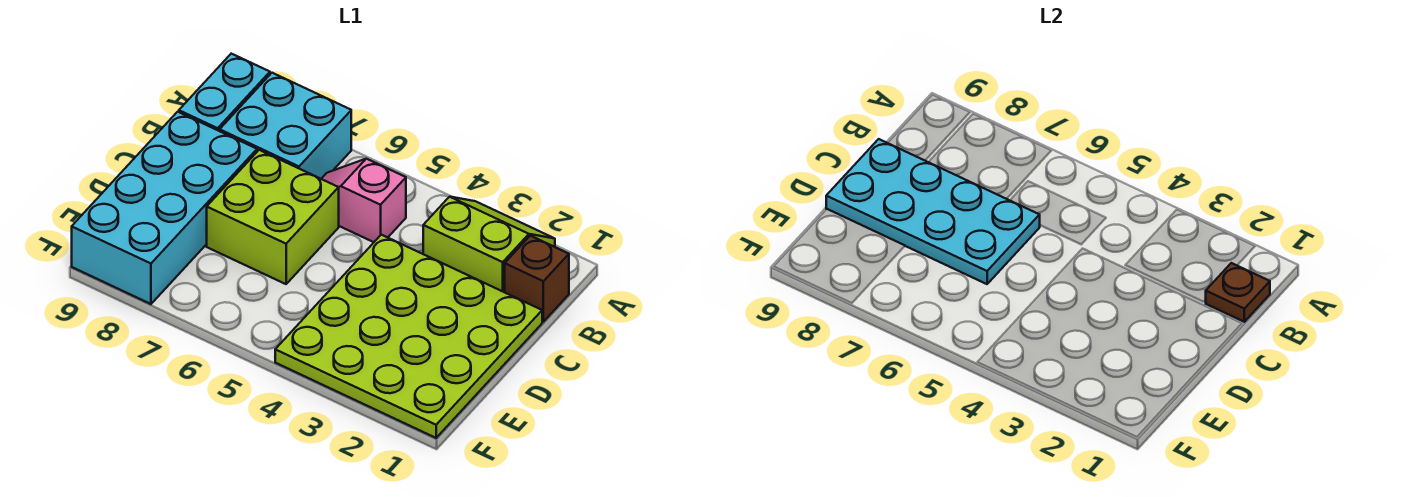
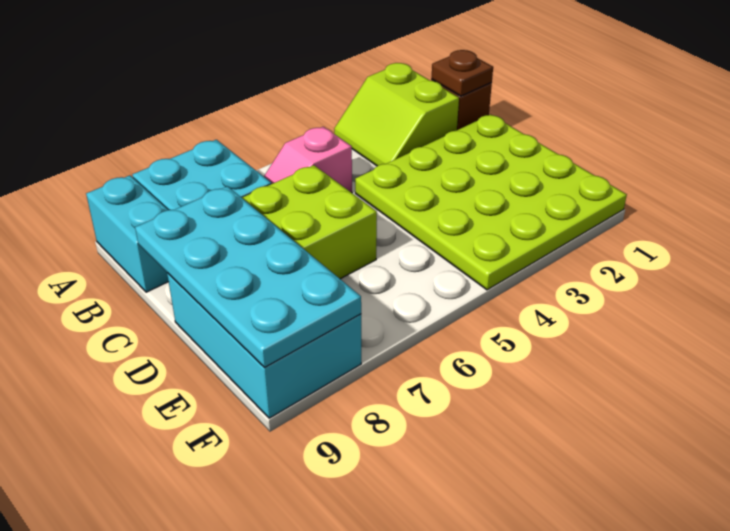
lime slope A2:B3 level 1 top B -> lime slope A2:B3 level 1 top 2
cyan plate C6:D9 level 2 -> cyan plate C8:F9 level 2
cyan brick C8:F9 level 1 -> cyan brick D8:F9 level 1

